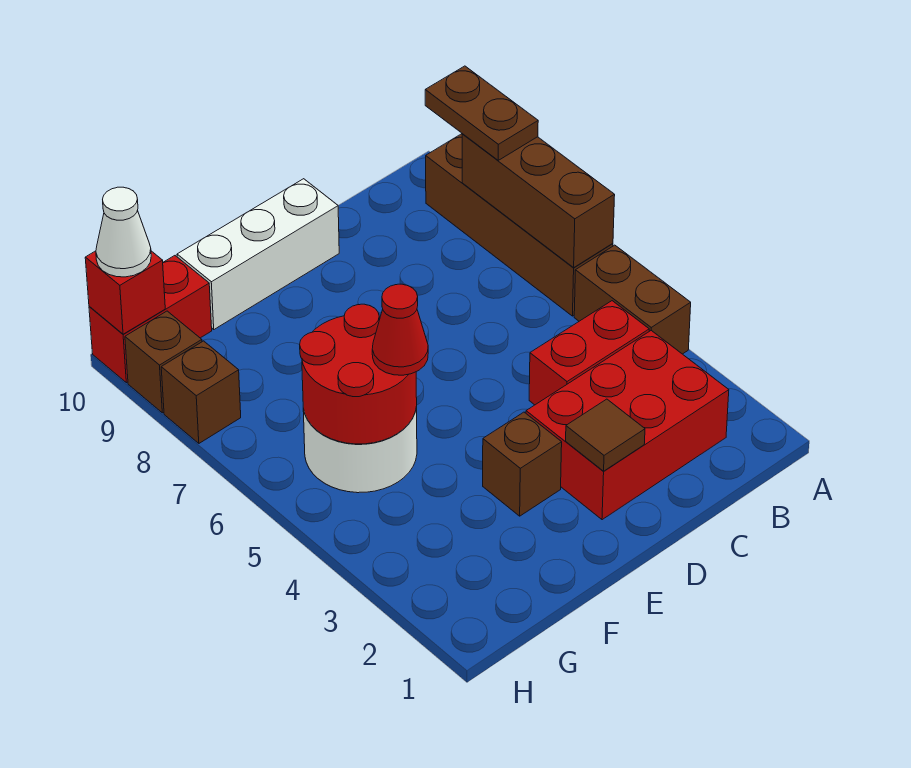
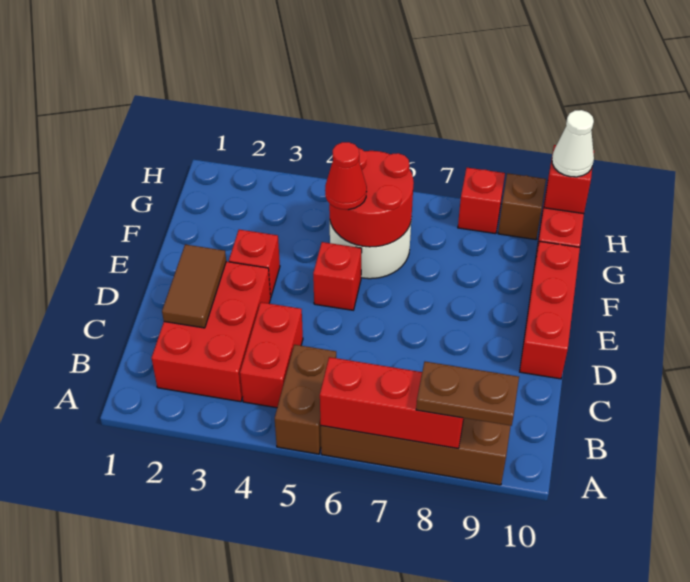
brown brick A4:A5 level 1 -> brown brick A5:B5 level 1
brown brick A6:A8 level 2 -> red brick A6:A8 level 2
brown tile D2 level 2 -> brown tile C2:D2 level 2
white brick D10:F10 level 1 -> red brick D10:F10 level 1
brown brick E3 level 1 -> red brick E3 level 1
none -> red brick E5 level 1
brown brick H8 level 1 -> red brick H8 level 1

